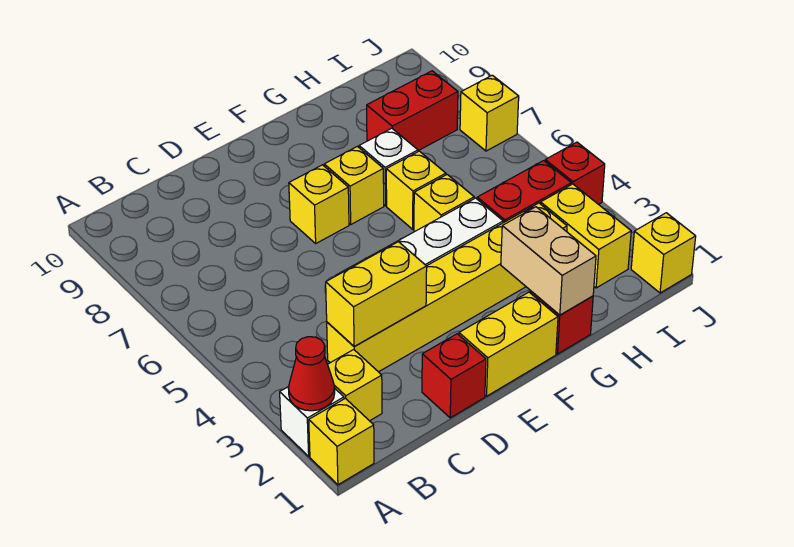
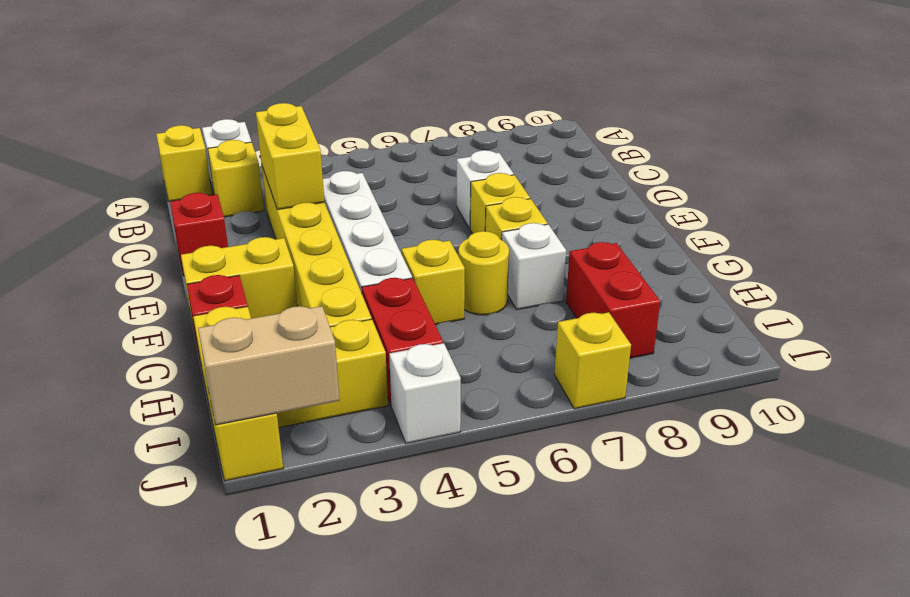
red cone A2 level 2 -> none
none -> white brick D7 level 1
yellow brick E1:F1 level 1 -> yellow brick F1:F2 level 1
tan brick G1:G2 level 2 -> tan brick J1:J2 level 2
yellow brick G6 level 1 -> yellow round brick G6 level 1
yellow brick J1 level 1 -> yellow brick H1:J1 level 1
red brick J4 level 1 -> white brick J4 level 1

